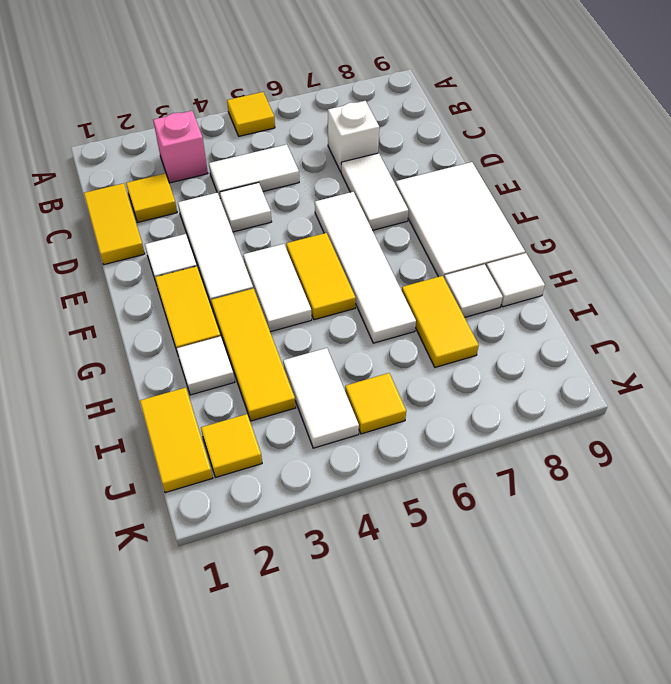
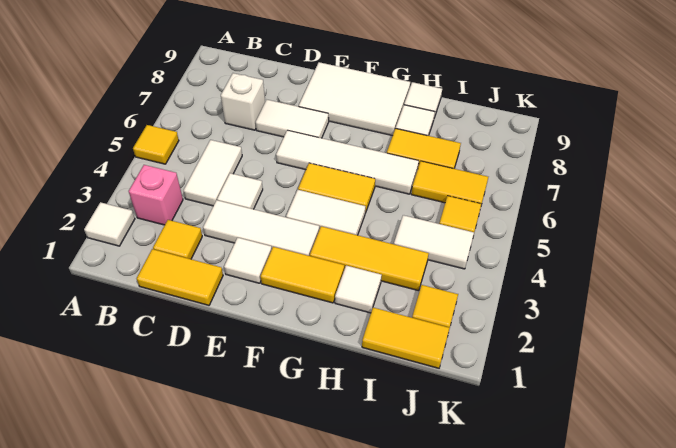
none -> white tile A2 level 1
none -> yellow tile I6:J6 level 1

